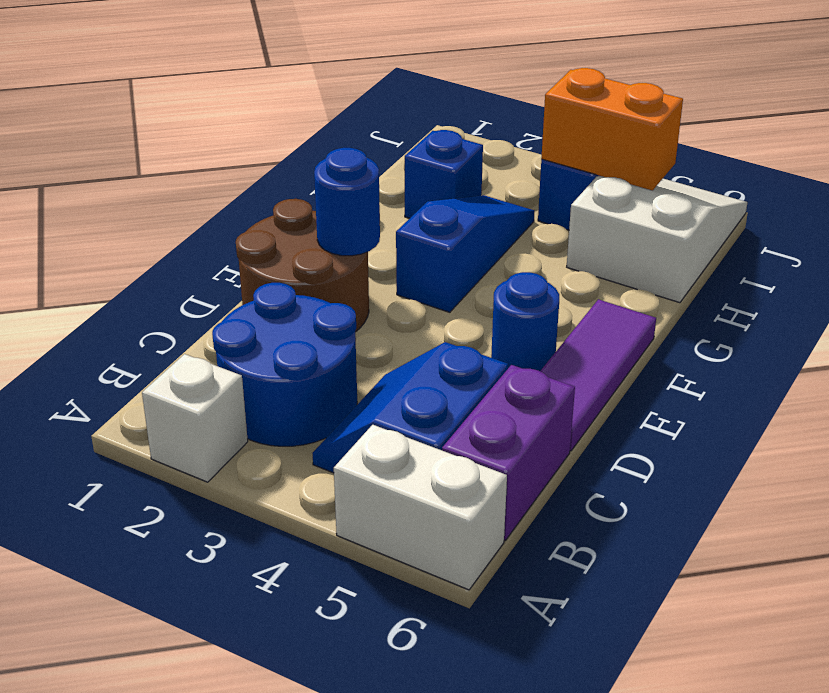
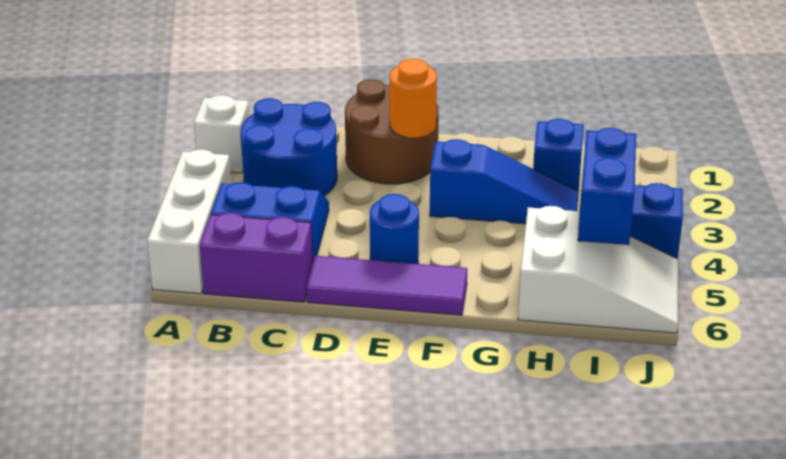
white brick A5:A6 level 1 -> white brick A4:A6 level 1
blue round brick E2 level 2 -> orange round brick E2 level 2
orange brick I4:I5 level 2 -> blue brick I4:I5 level 2

